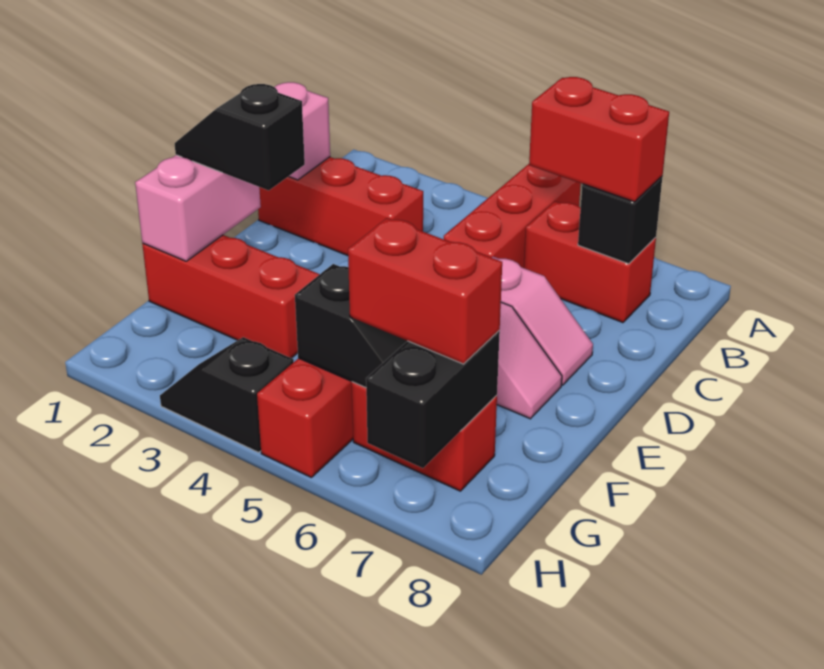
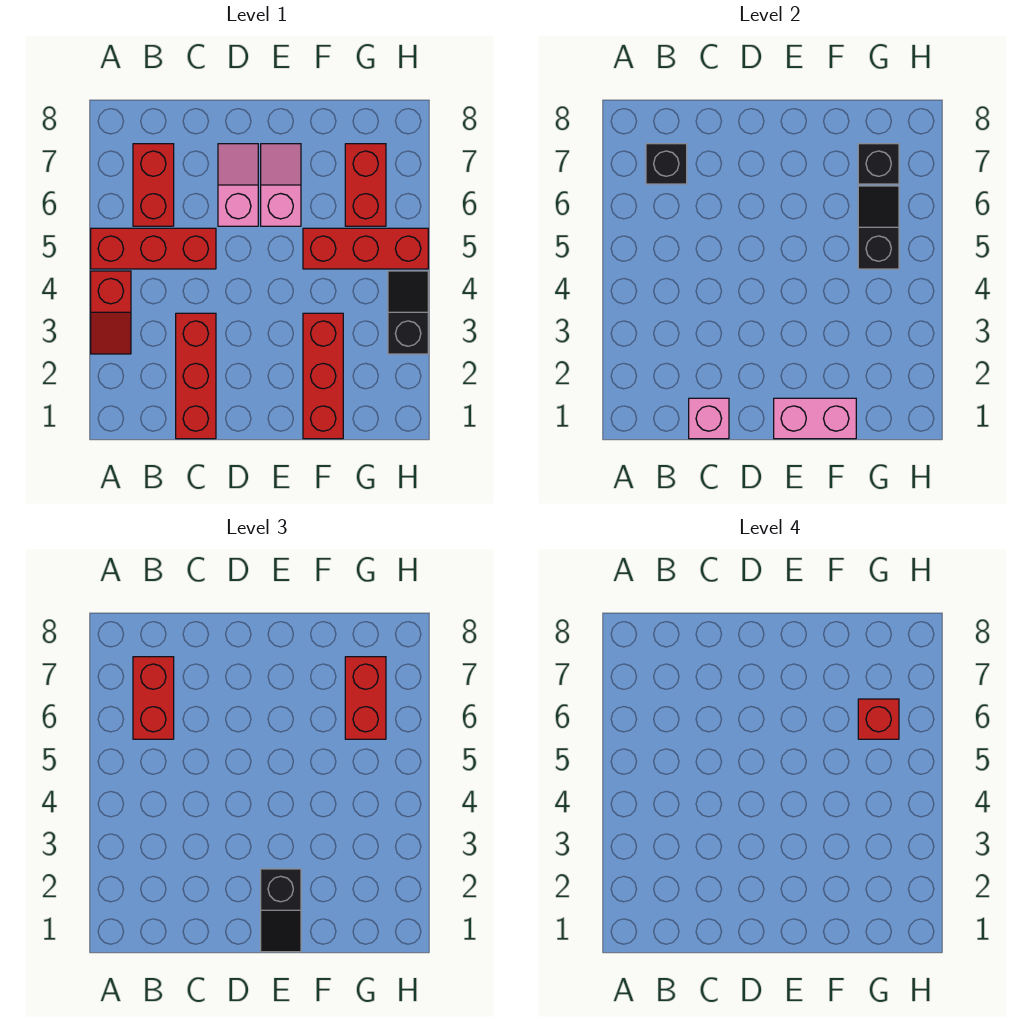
none -> red slope A3:A4 level 1 top 4
none -> red brick G6 level 4
black brick G7:H7 level 2 -> black brick G7 level 2
black slope H3:H4 level 1 top 4 -> black slope H3:H4 level 1 top 3

